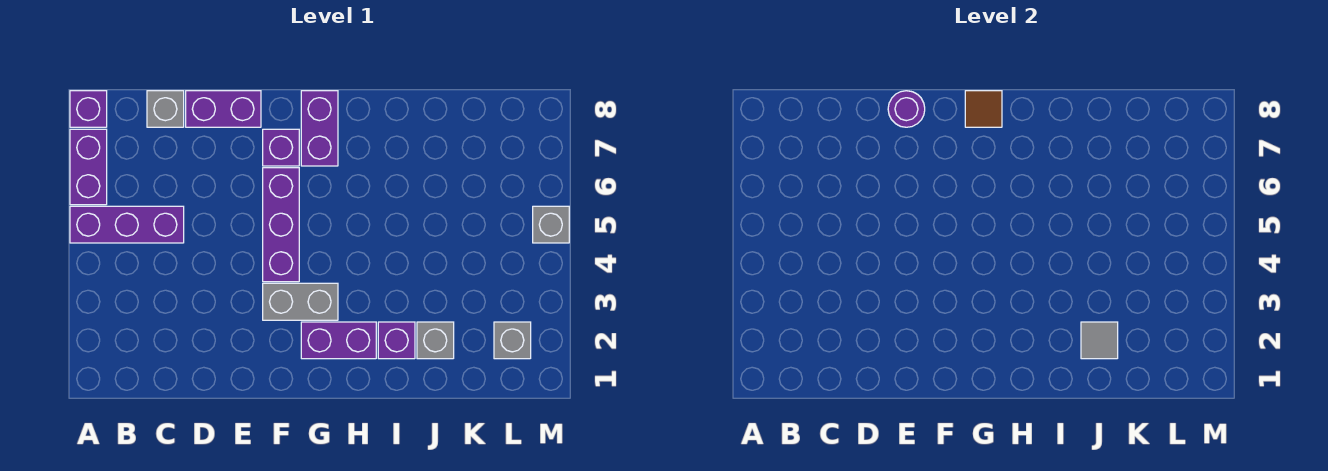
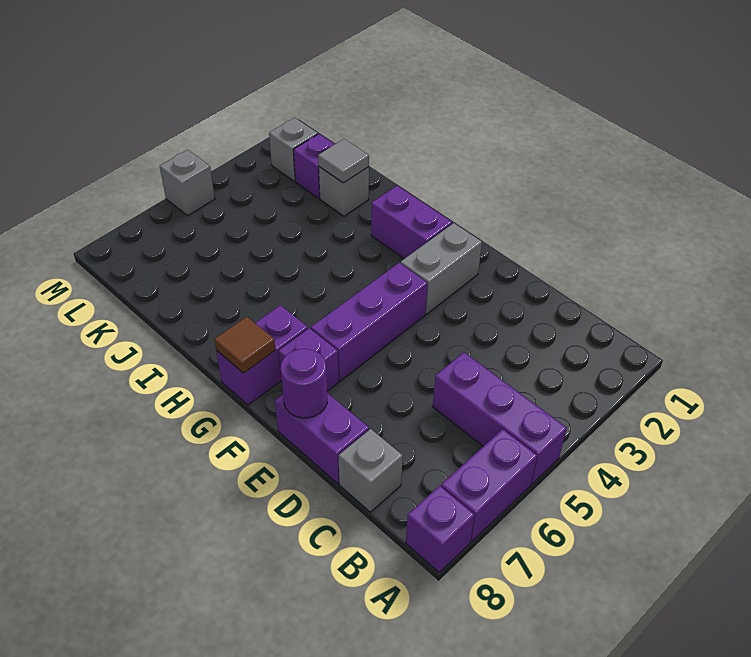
grey brick F3:G3 level 1 -> grey brick F2:F3 level 1
purple brick I2 level 1 -> purple brick K2 level 1

